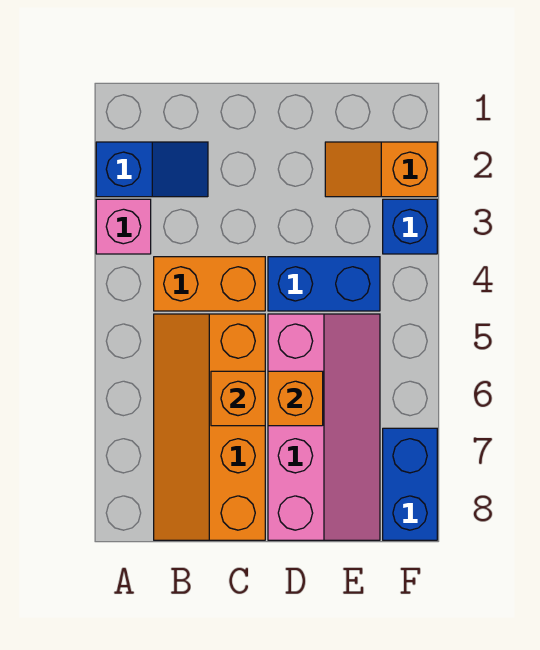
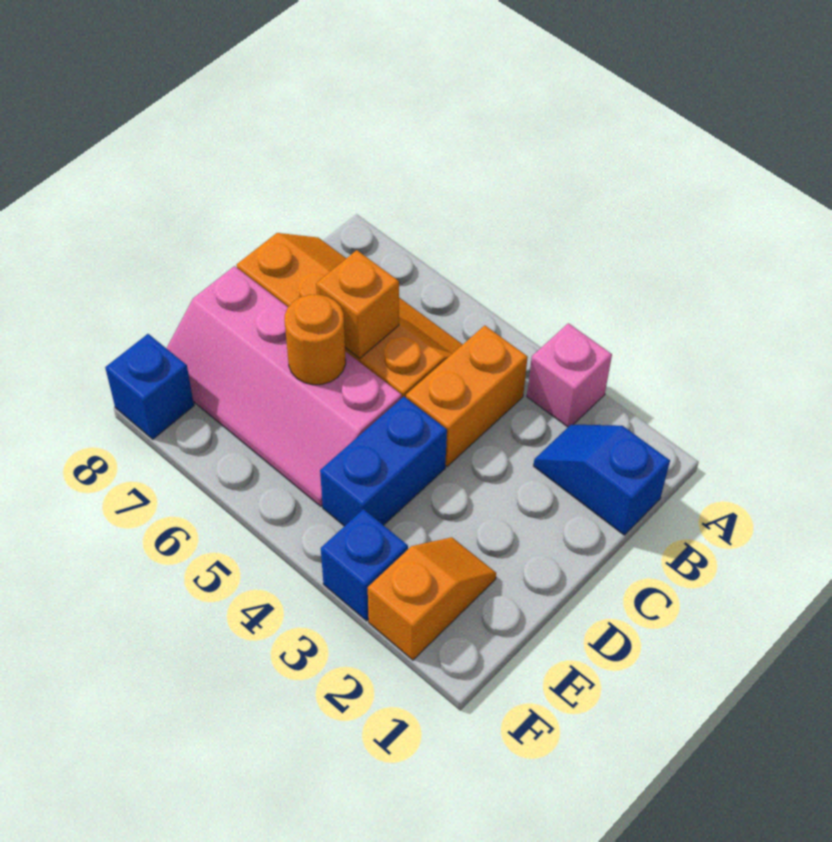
blue slope A2:B2 level 1 top A -> blue slope B1:B2 level 1 top 1
orange brick D6 level 2 -> orange round brick D6 level 2
blue brick F7:F8 level 1 -> blue brick F8 level 1

